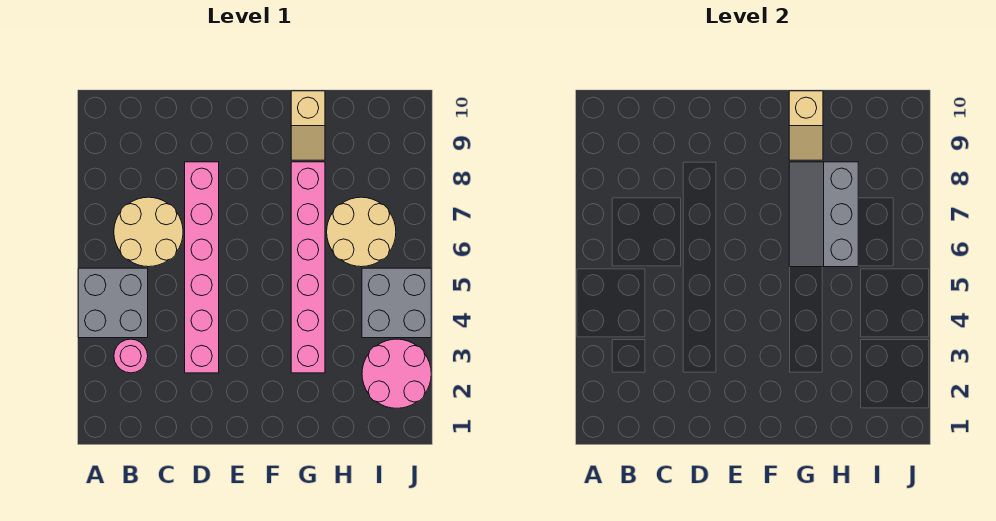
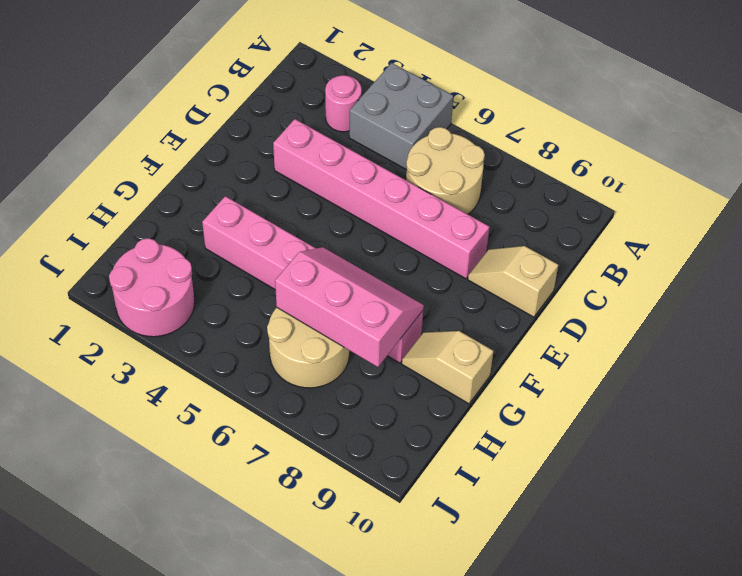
grey slope G6:H8 level 2 top H -> pink slope G6:H8 level 2 top H
tan slope G9:G10 level 2 top 10 -> tan slope D9:D10 level 1 top 10
grey brick I4:J5 level 1 -> none

